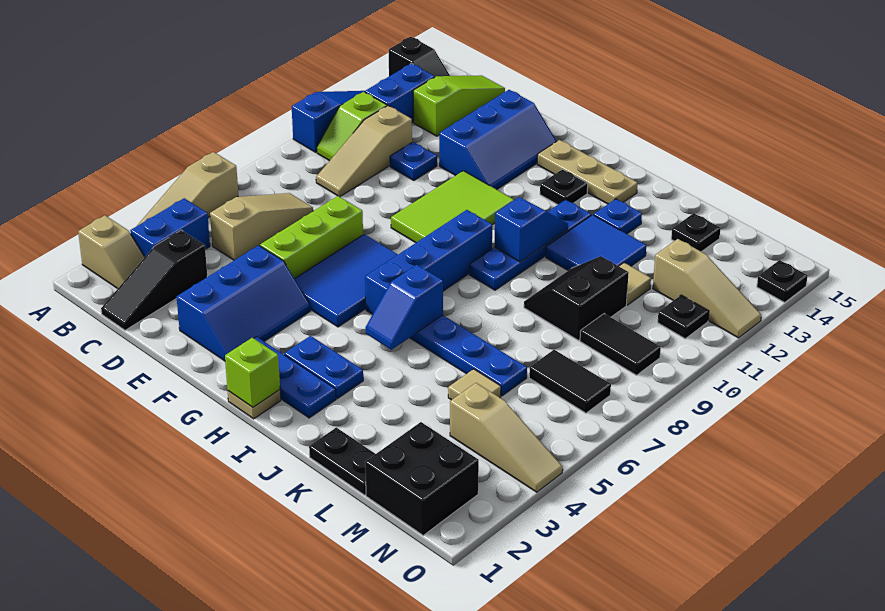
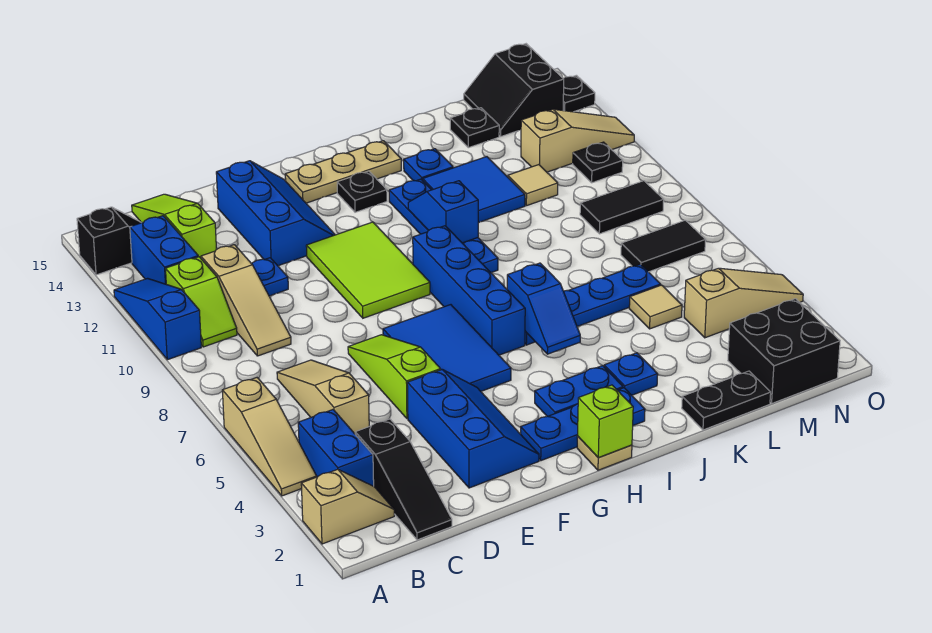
lime brick E5:E7 level 1 -> lime slope E5:E7 level 1 top 5
none -> blue plate J3 level 1
black slope K9:L10 level 1 top L -> black slope M14:N15 level 1 top N

